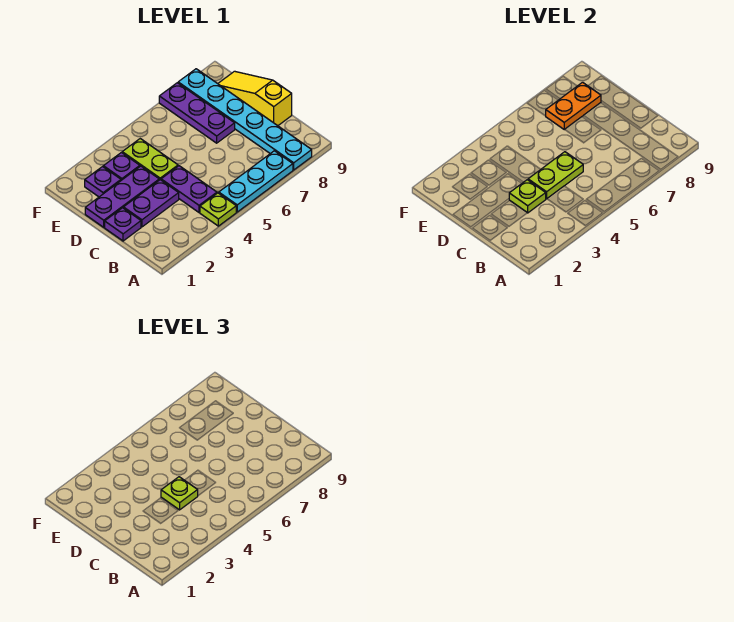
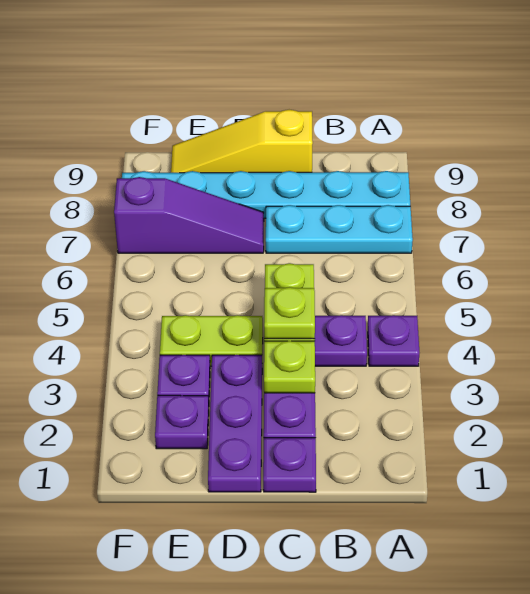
lime plate A4 level 1 -> purple plate A4 level 1
cyan plate A5:A7 level 1 -> cyan plate A7:C7 level 1
purple plate D7:F7 level 1 -> purple slope D7:F7 level 1 top F
orange plate E7:E8 level 2 -> none

